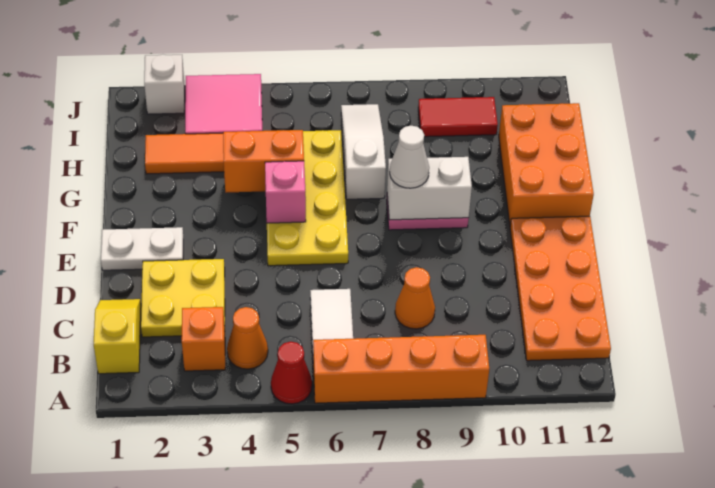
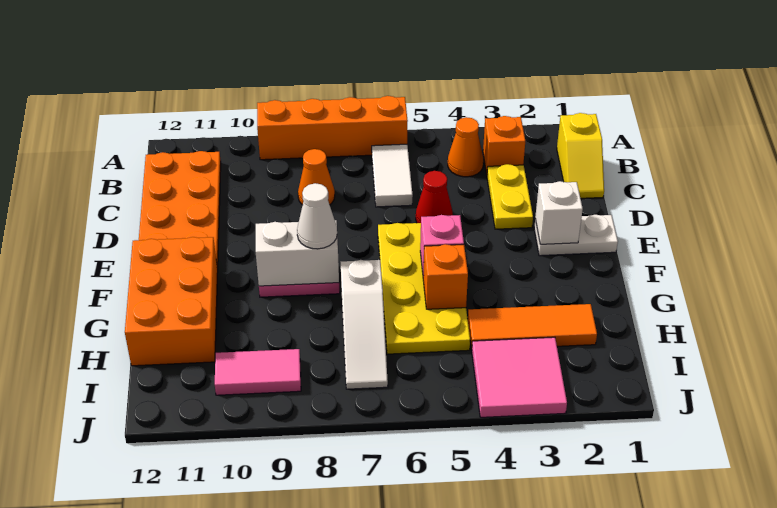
red cone A5 level 1 -> red cone D5 level 1
yellow plate C2:D3 level 1 -> yellow plate C3:D3 level 1
orange brick G4:G5 level 2 -> orange brick G5 level 2
red tile I9:I10 level 1 -> pink tile I9:I10 level 1
white brick J2 level 1 -> white brick E2 level 2

